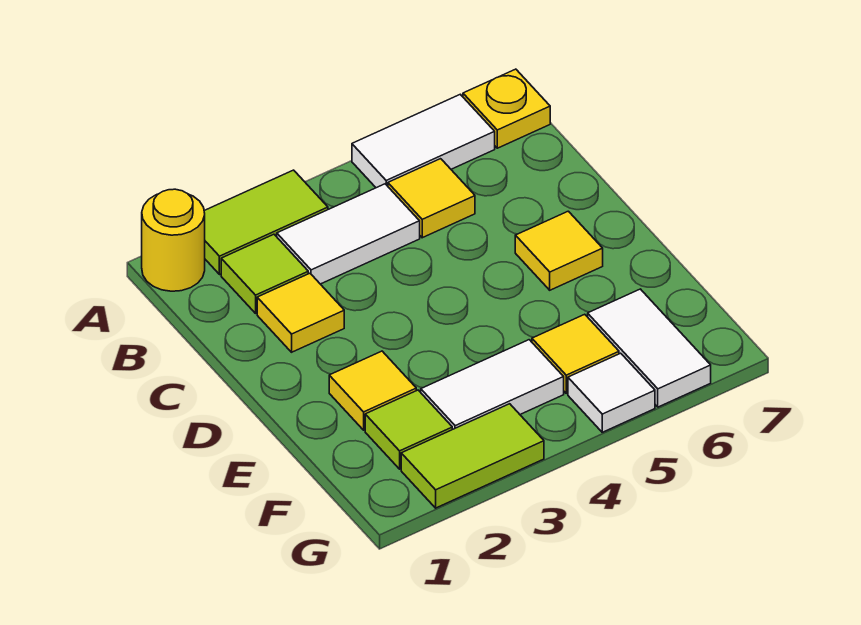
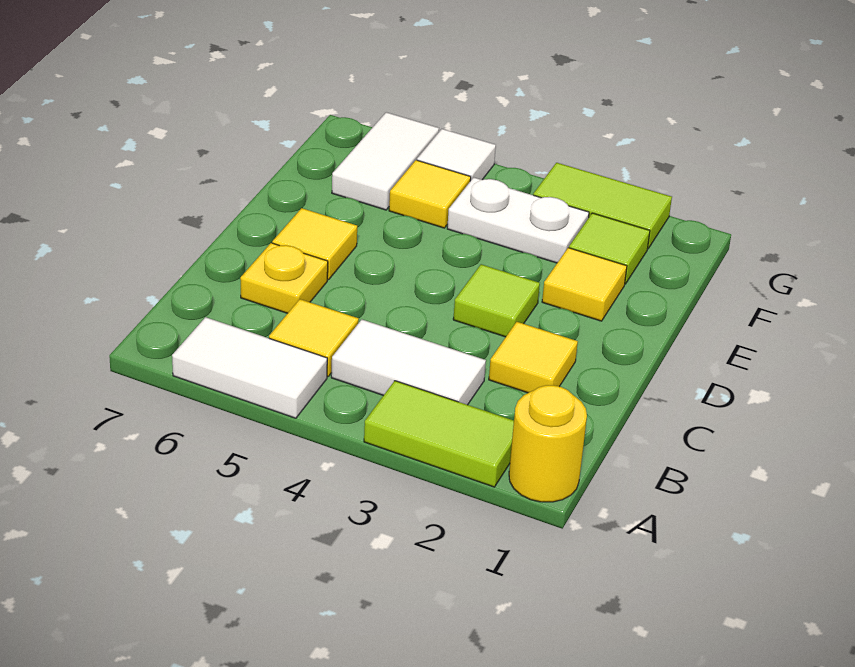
yellow plate A7 level 1 -> yellow plate C6 level 1
lime tile B2 level 1 -> lime tile D3 level 1
white tile F3:F4 level 1 -> white plate F3:F4 level 1

